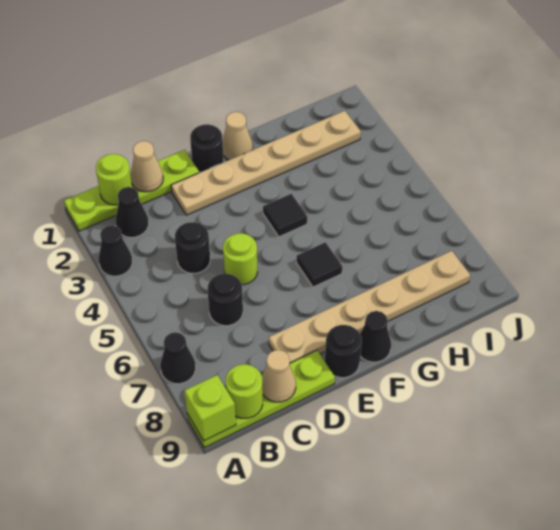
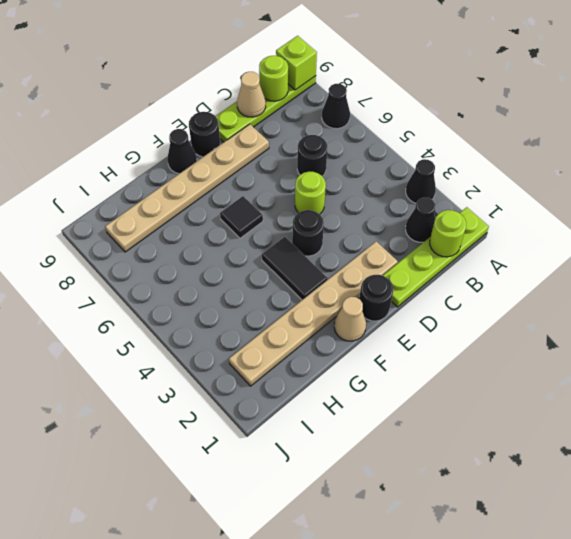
tan cone C1 level 2 -> none
black round brick C4 level 1 -> black round brick E4 level 1
black tile F4 level 1 -> black tile F3:F4 level 1

